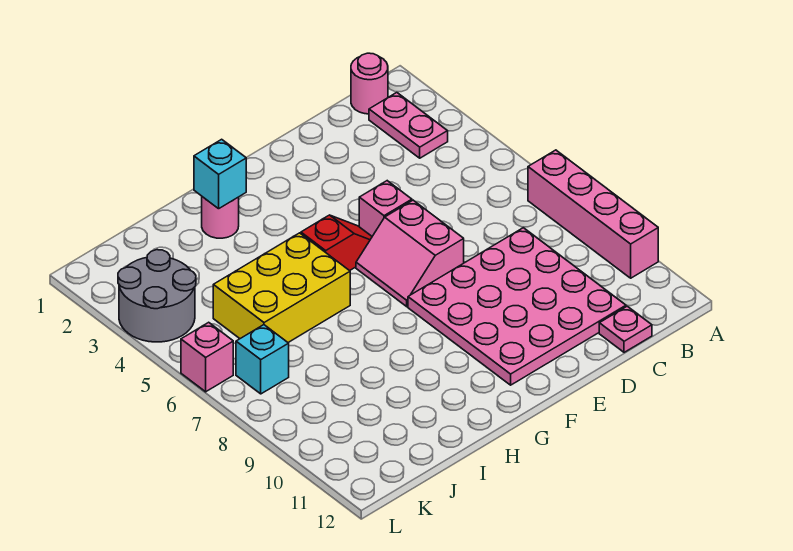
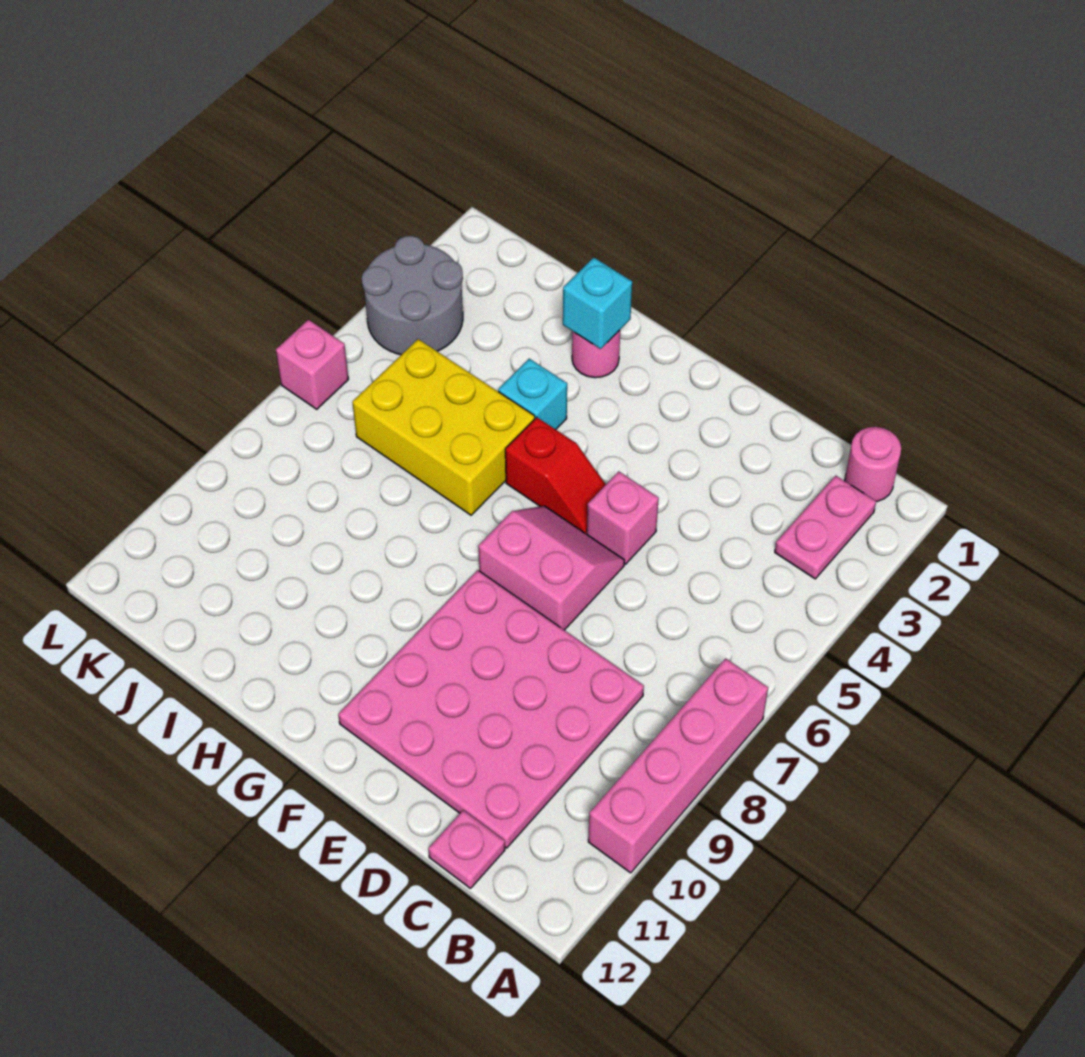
pink slope E6:F7 level 1 top E -> pink slope E6:F7 level 1 top 7
cyan brick K7 level 1 -> cyan brick H4 level 1

